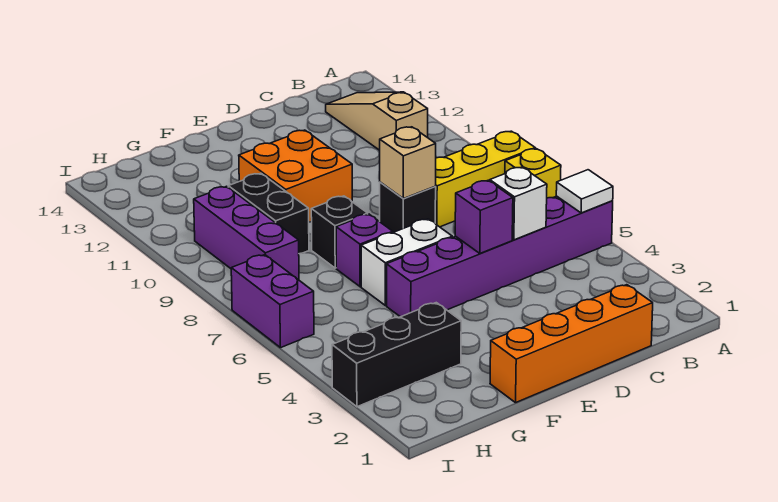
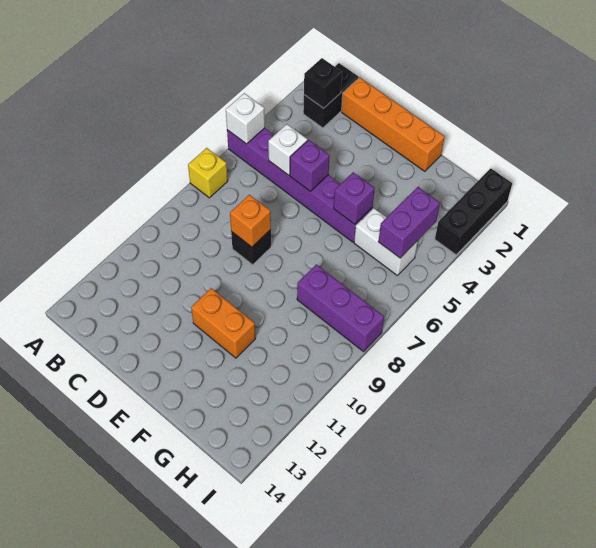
white tile A5 level 2 -> white brick A5 level 2
yellow brick A8:C8 level 1 -> none
tan slope B11:B13 level 1 top 11 -> none
tan brick D8 level 2 -> orange brick D8 level 2
white brick E6:F6 level 1 -> white brick G5:H5 level 1
orange brick E10:F11 level 1 -> orange brick E11:F11 level 1
purple brick F7 level 1 -> purple brick F5 level 2
black brick F8 level 1 -> black brick B2 level 2
black brick G3:I3 level 1 -> black brick I1:I3 level 1
black brick G9:G10 level 1 -> black brick B1:B2 level 1
purple brick H8:H10 level 1 -> purple brick G8:I8 level 1
purple brick I6:I7 level 1 -> purple brick H4:H5 level 2

